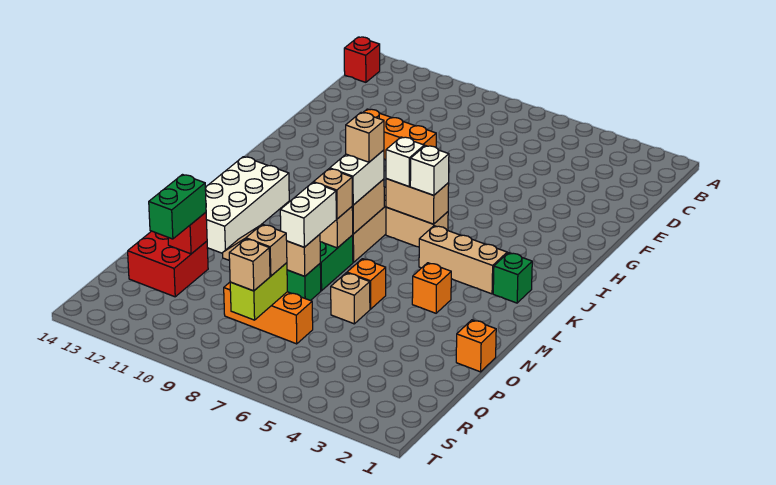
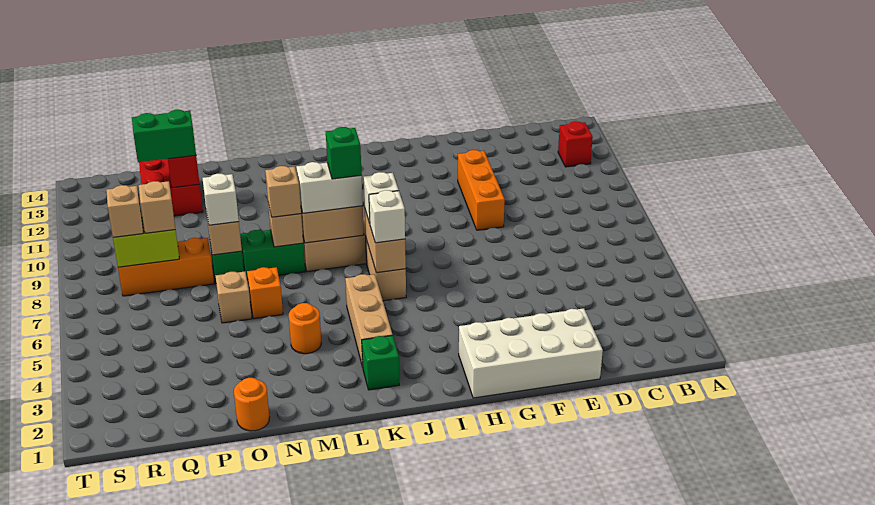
red brick B14 level 1 -> red brick B12 level 1
tan brick K8 level 4 -> green brick K8 level 4
white brick K12:N13 level 1 -> white brick E1:H2 level 1
orange brick M4 level 1 -> orange round brick M4 level 1
white brick N8:O8 level 3 -> white brick O8 level 3
orange brick O1 level 1 -> orange round brick O1 level 1
orange brick Q7:Q9 level 1 -> orange brick P8:R8 level 1

